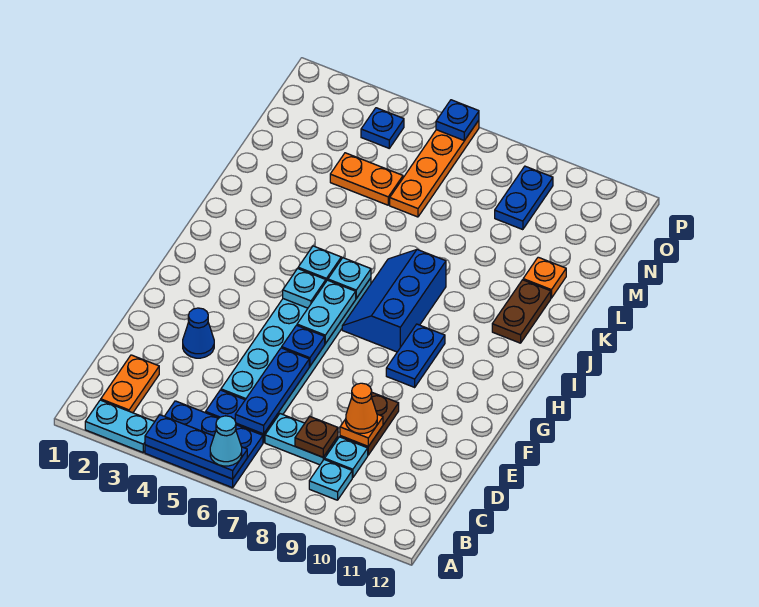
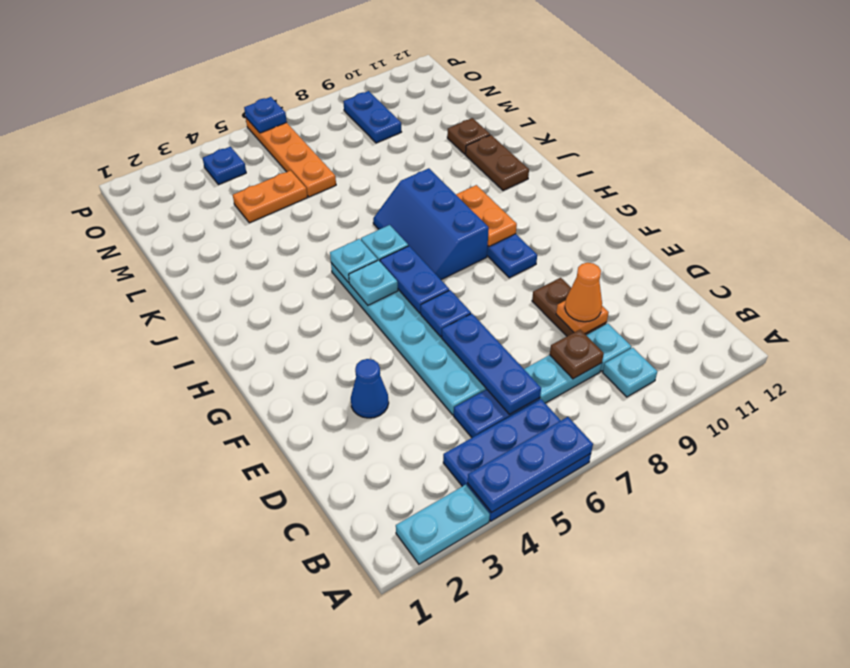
cyan cone A6 level 3 -> none
orange plate B2:C2 level 1 -> orange plate H9:I9 level 2
cyan plate G6:H6 level 2 -> blue plate G6:H6 level 2
orange plate L11 level 1 -> brown plate L11 level 1

